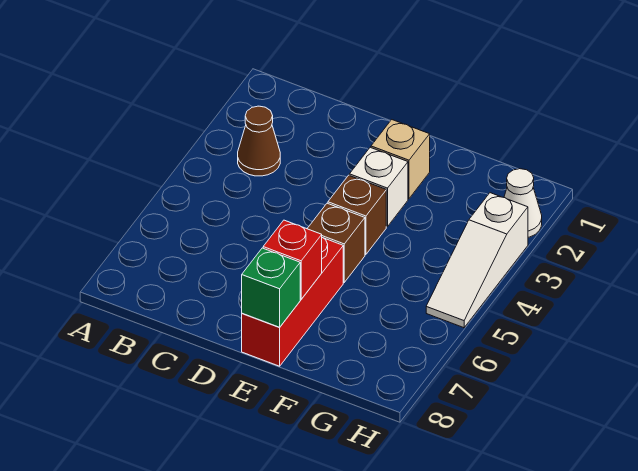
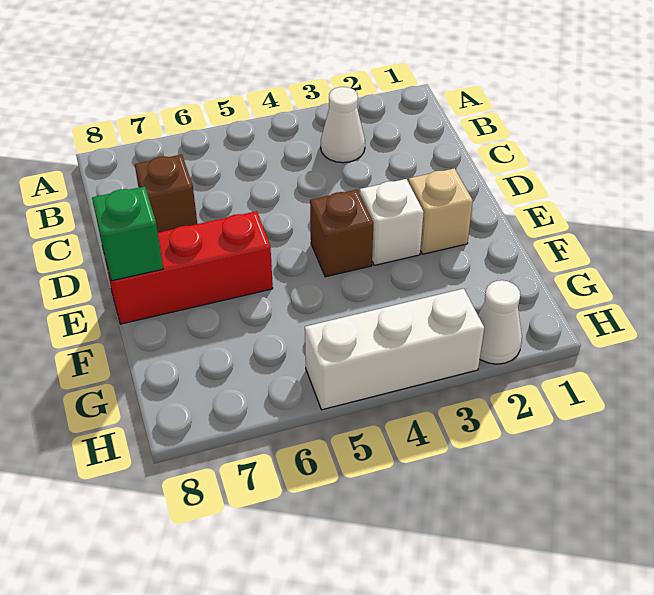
brown cone B3 level 1 -> white cone B3 level 1
brown brick E5 level 1 -> brown brick C7 level 1
red brick E7 level 2 -> none
white slope H3:H5 level 1 top 3 -> white brick H3:H5 level 1

